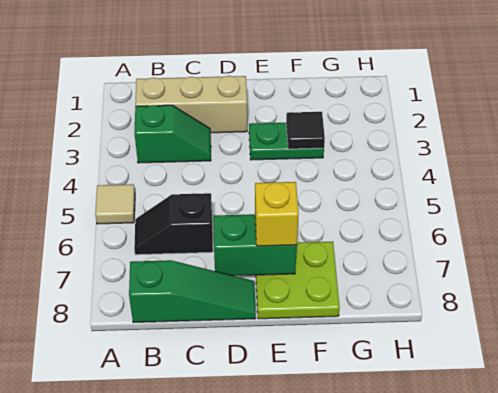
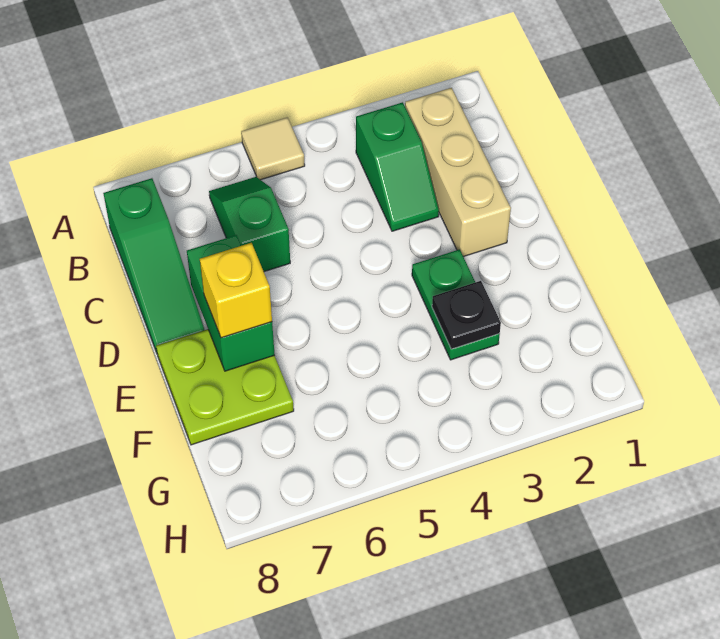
black slope B6:C6 level 1 top C -> green slope B6:C6 level 1 top C
black tile F3 level 2 -> black plate F3 level 2

